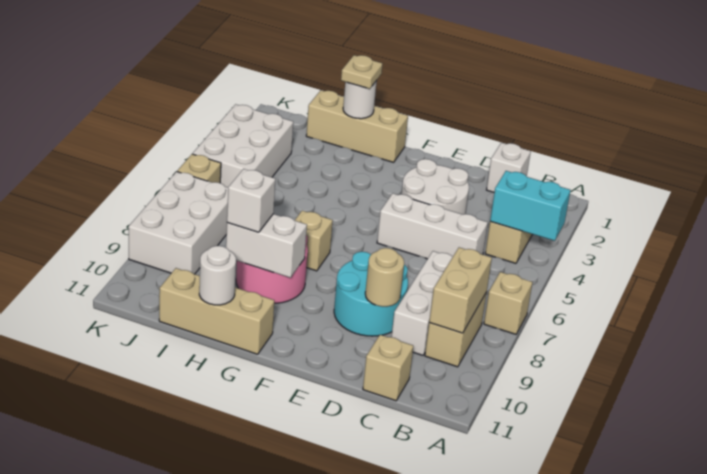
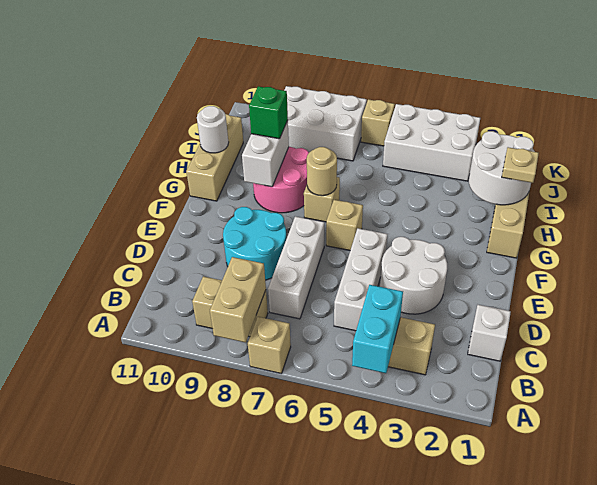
tan brick B8:B9 level 2 -> tan brick A8:B8 level 2
white brick C7:C9 level 1 -> white brick C7:E7 level 1
tan brick C11 level 1 -> tan brick F6 level 1
tan round brick D9 level 2 -> tan round brick G7 level 2
white round brick H1 level 2 -> white round brick H1:I2 level 2
white brick H9 level 3 -> green brick H9 level 3

